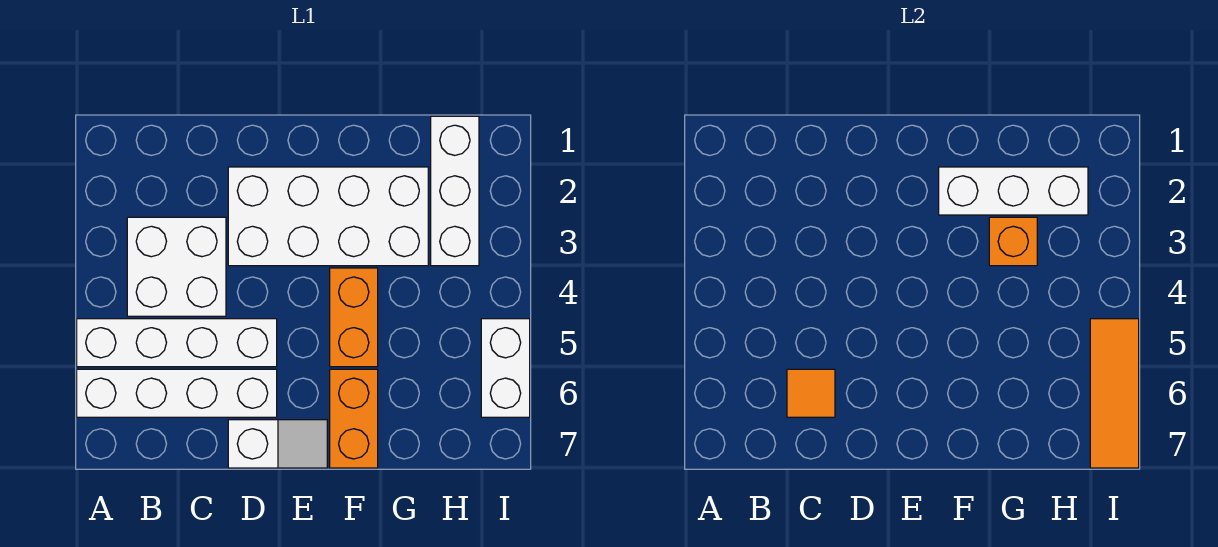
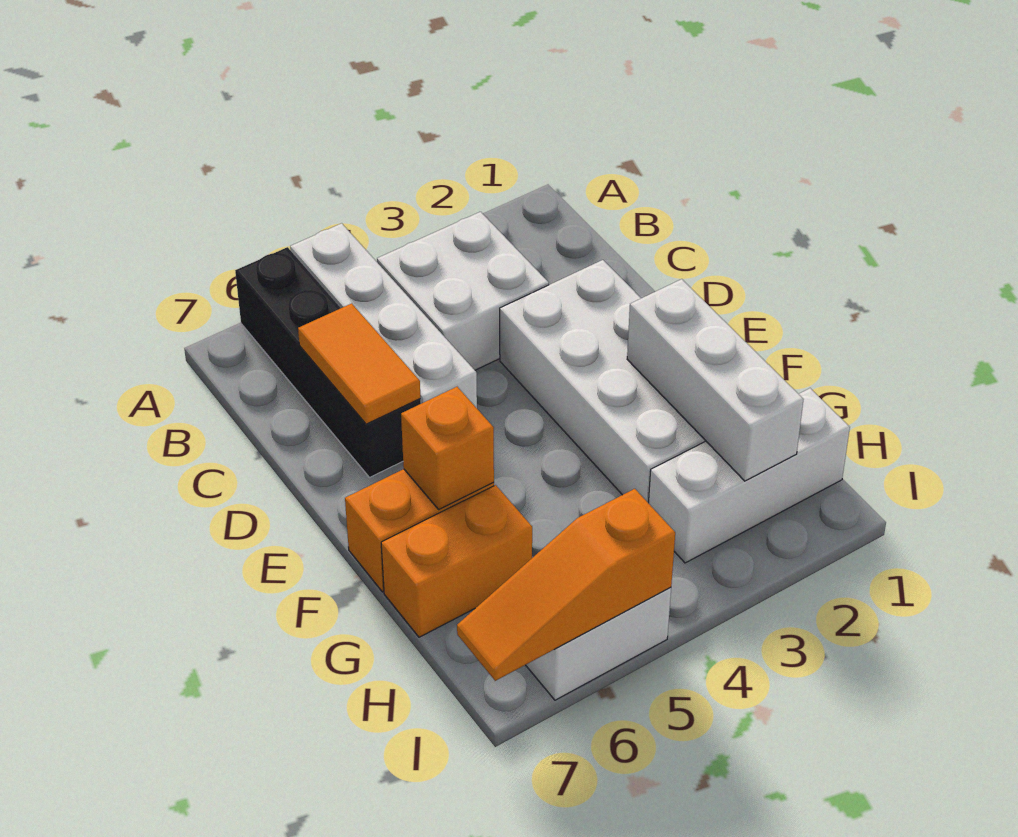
white brick A6:D6 level 1 -> black brick A6:D6 level 1
orange tile C6 level 2 -> orange tile C6:D6 level 2
white slope D7:E7 level 1 top D -> none
orange brick F4:F5 level 1 -> orange brick G6:G7 level 1
orange brick G3 level 2 -> orange brick F6 level 2
orange tile I5:I7 level 2 -> orange slope I5:I7 level 2 top 5

